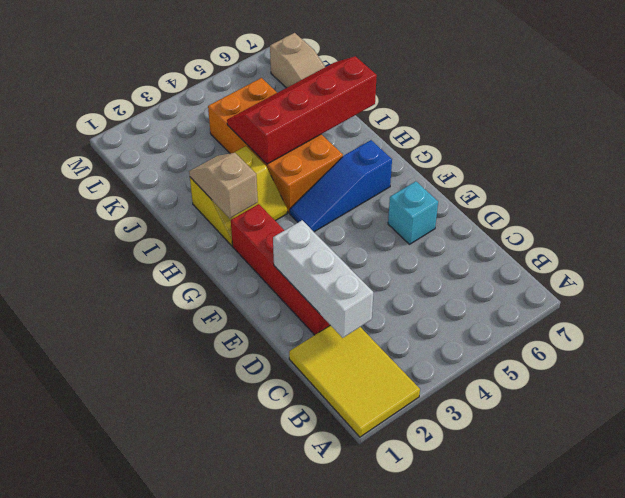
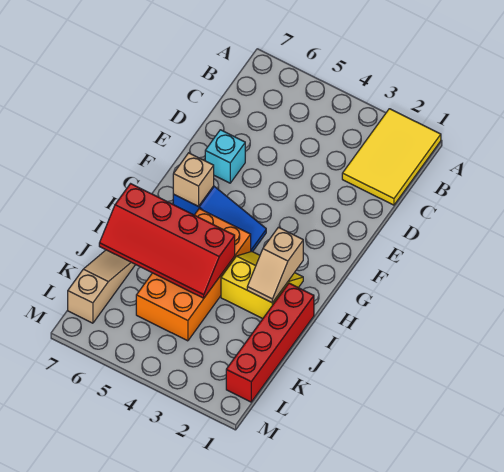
white brick C2:E2 level 2 -> none
red brick D2:G2 level 1 -> red brick I1:L1 level 1
none -> tan brick G6 level 2

